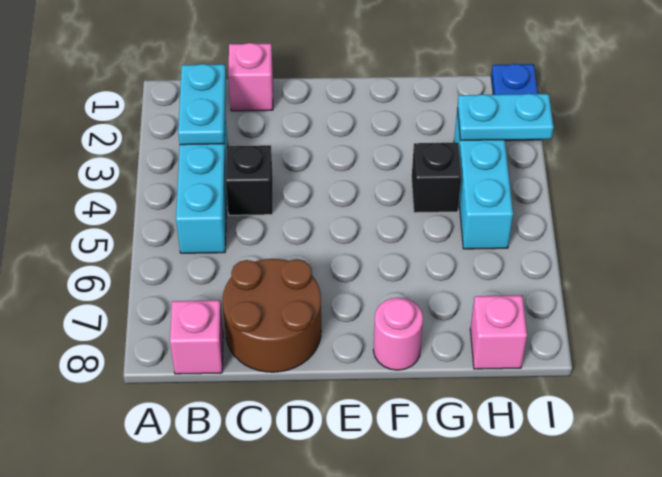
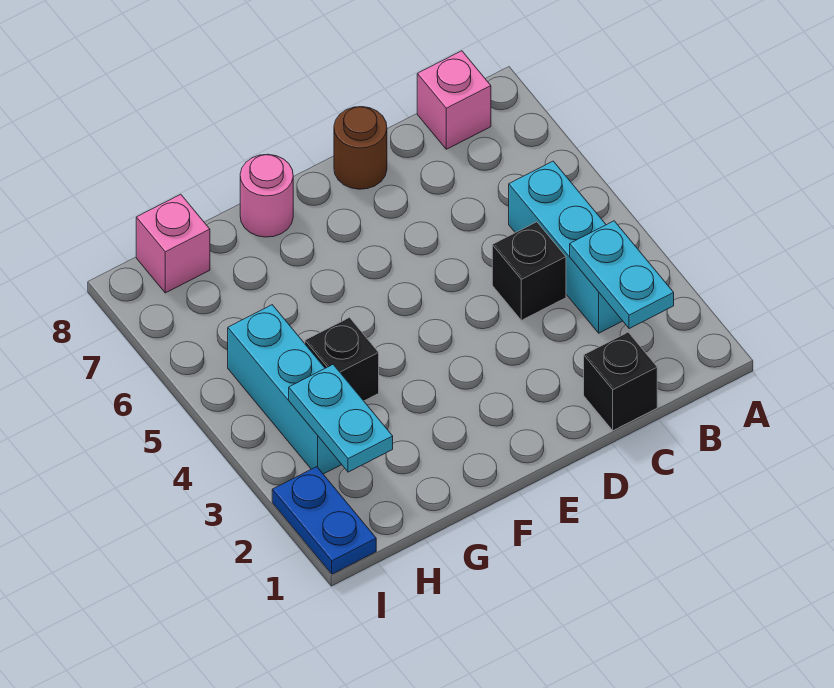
pink brick C1 level 1 -> black brick C1 level 1
brown round brick C7:D8 level 1 -> brown round brick D8 level 1
cyan plate H3:I3 level 2 -> cyan plate H2:H3 level 2

